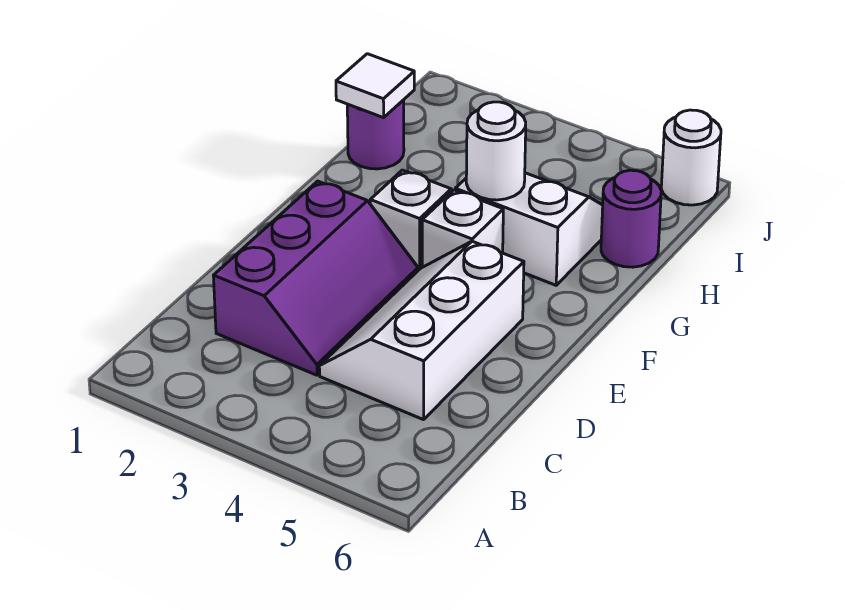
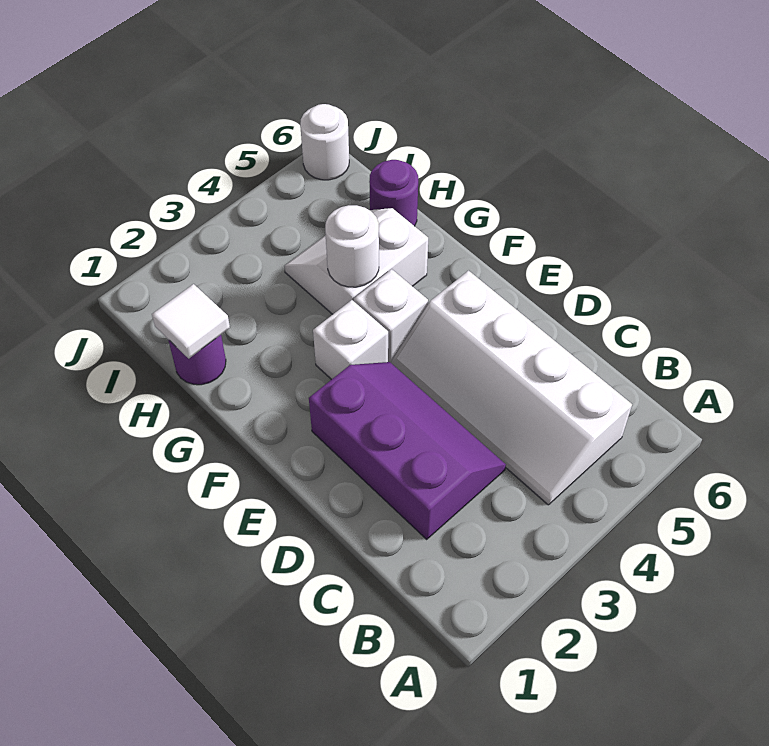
white slope C4:E5 level 1 top 5 -> white slope B4:E5 level 1 top 5

